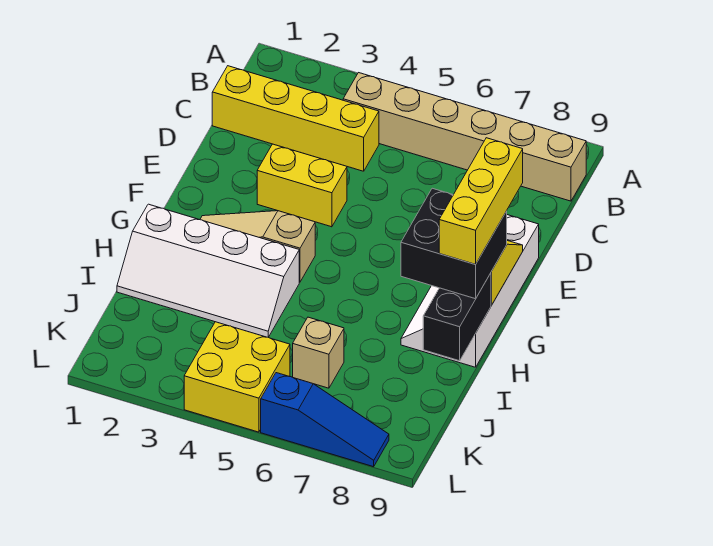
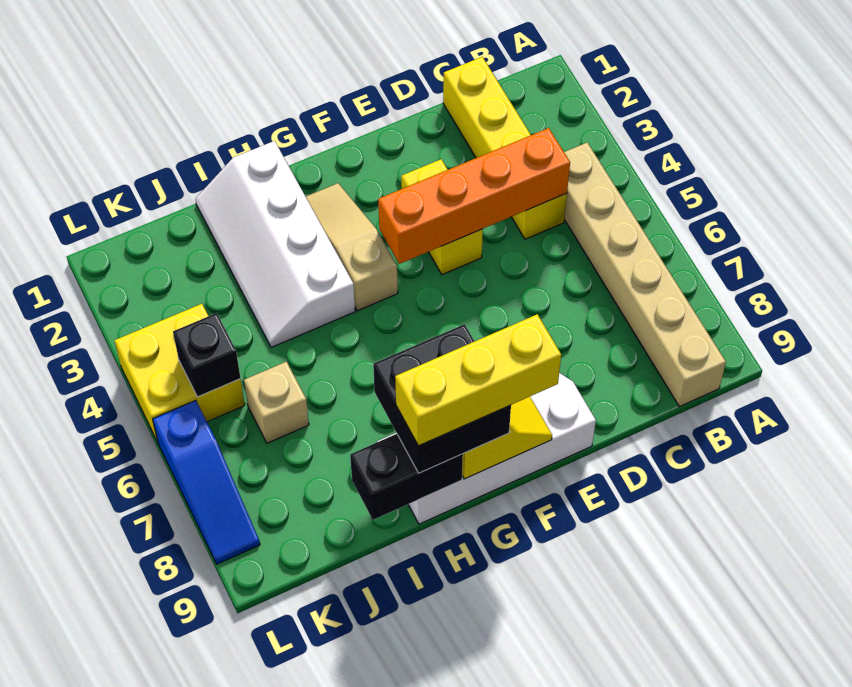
none -> orange brick C4:F4 level 2
none -> black brick K5 level 2

